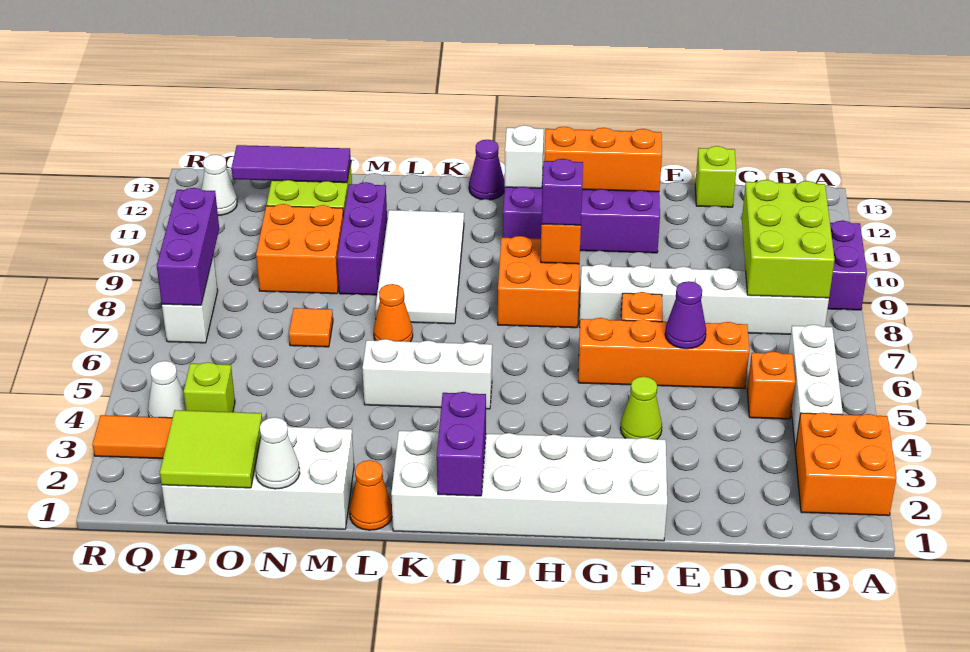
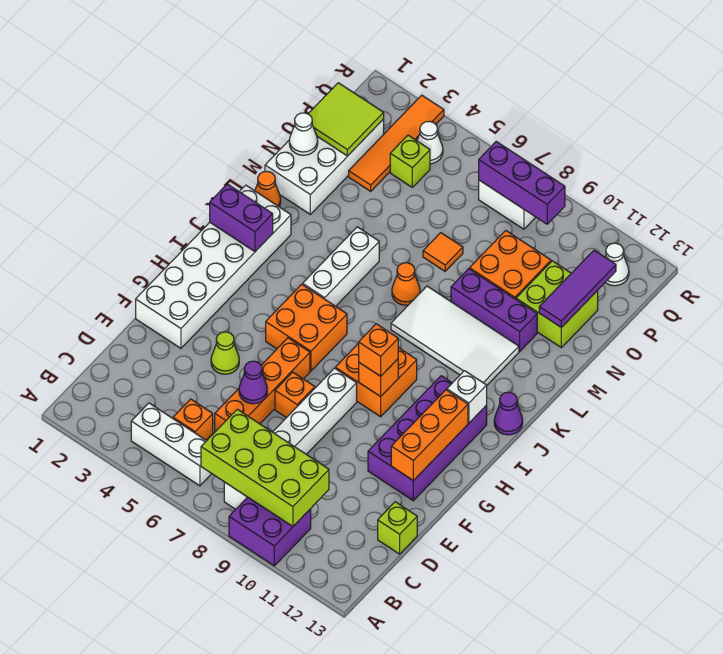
orange brick A2:B3 level 1 -> orange brick H5:I6 level 1
lime brick B8:C10 level 2 -> lime brick B7:C10 level 2
purple brick H9 level 3 -> orange brick H9 level 3

